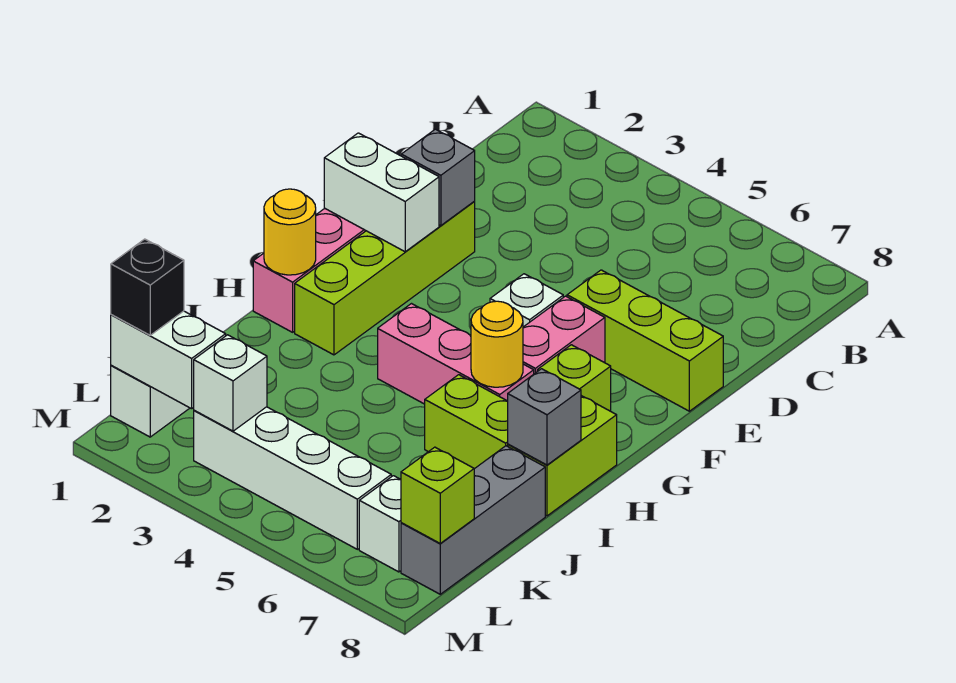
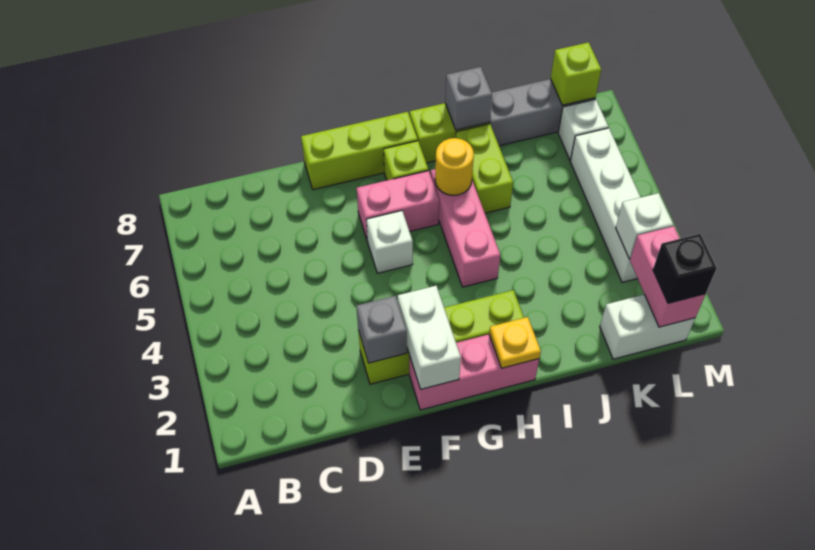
lime brick E6:E8 level 1 -> lime brick E8:G8 level 1
yellow round brick H1 level 2 -> yellow plate H1 level 2
white brick L1:L2 level 2 -> pink brick L1:L2 level 2

